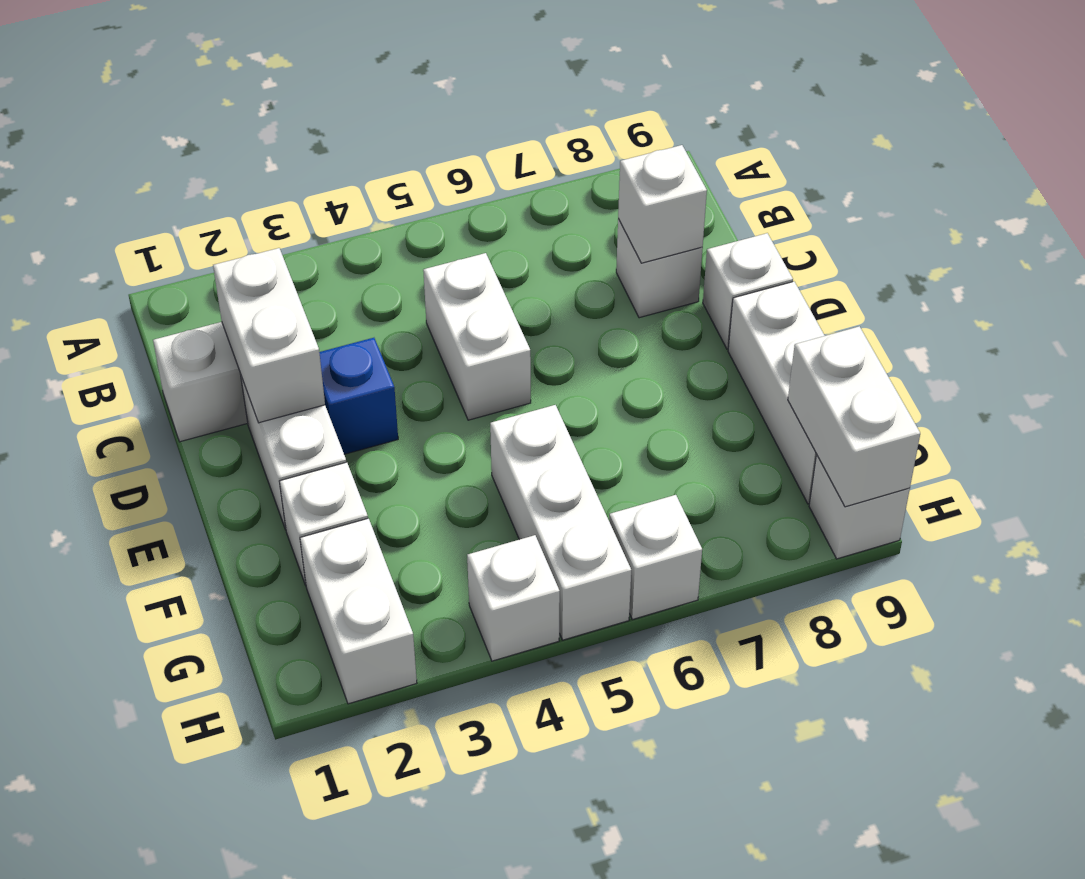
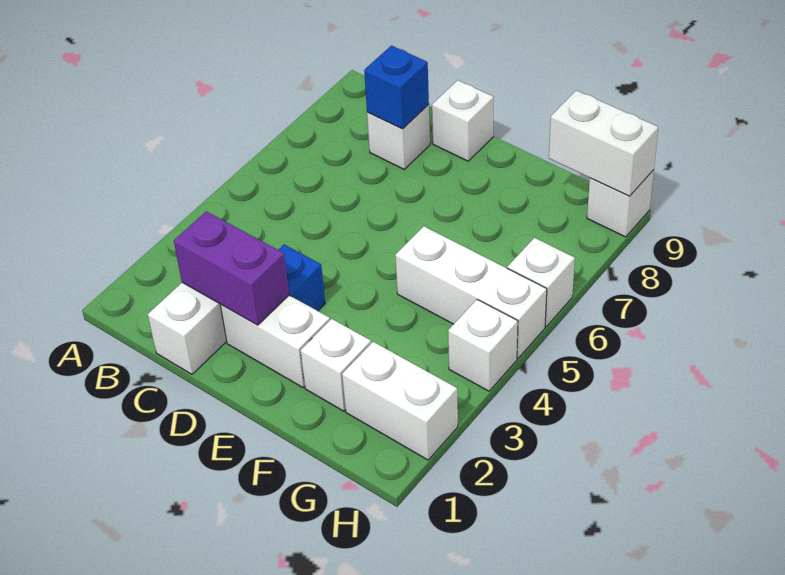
white brick C2:D2 level 2 -> purple brick C2:D2 level 2
white brick C5:D5 level 1 -> none
white brick C8 level 2 -> blue brick C8 level 2
white brick E9:G9 level 1 -> none

